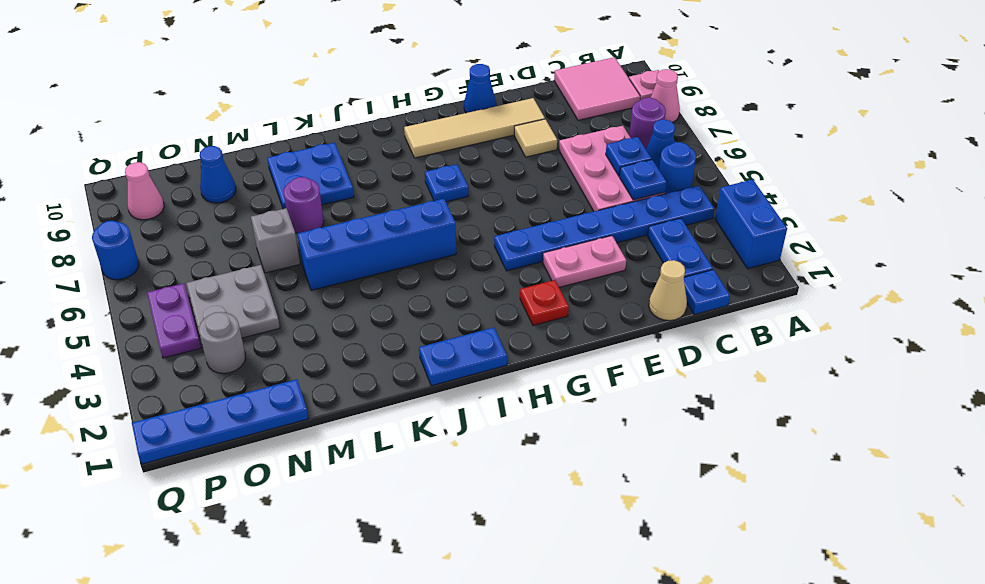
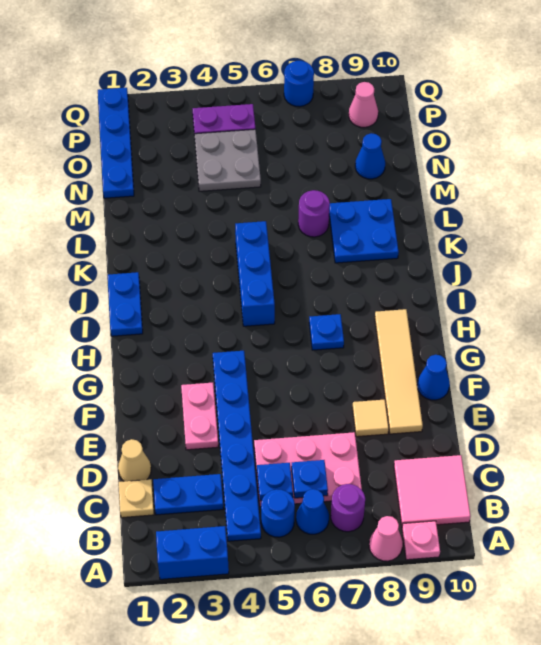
blue plate C1 level 1 -> tan plate C1 level 1
red plate G2 level 1 -> none
blue brick I5:L5 level 1 -> blue brick I5:K5 level 1
grey brick M6 level 1 -> none
grey round brick O3 level 1 -> none

